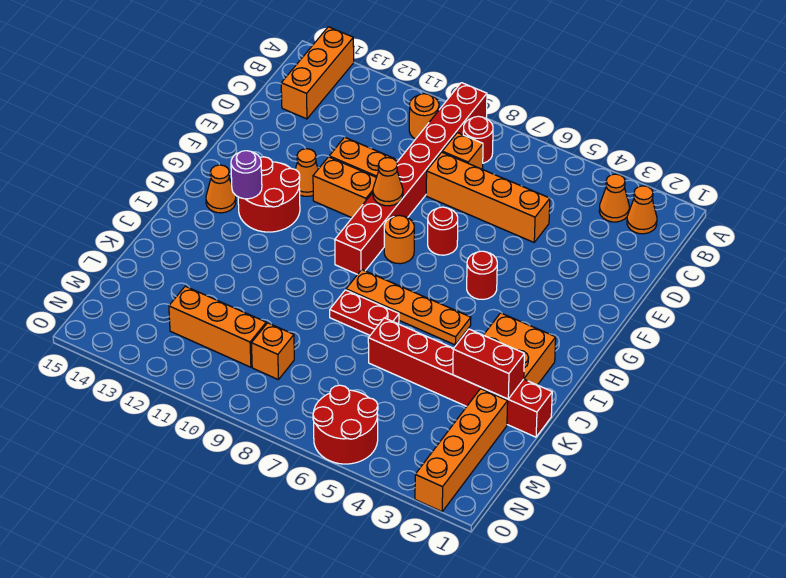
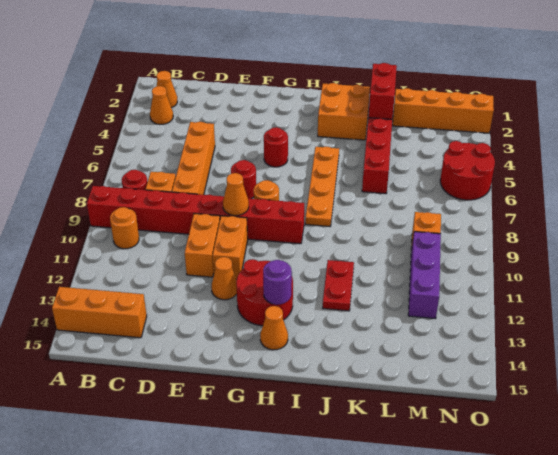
red plate J7:J8 level 1 -> red plate J11:J12 level 1
orange brick M10:M12 level 1 -> purple brick M10:M12 level 1

